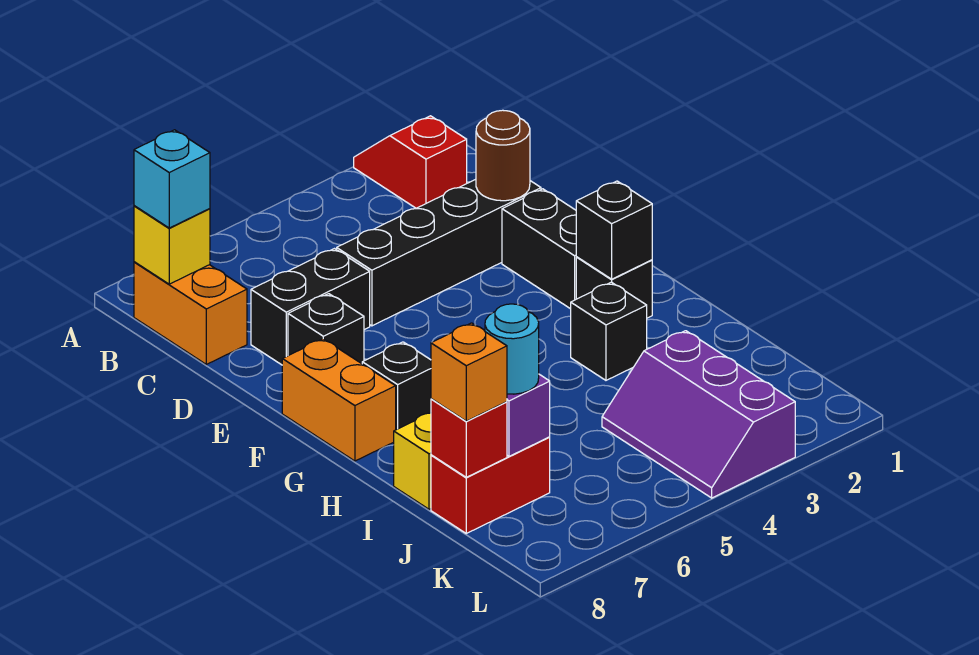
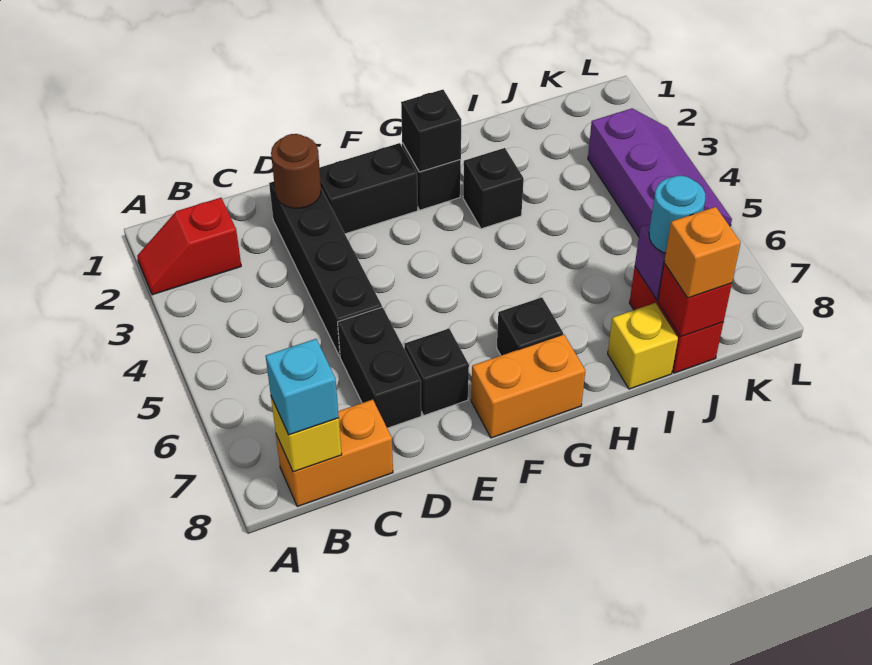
purple slope J3:L4 level 1 top 3 -> purple slope K3:L5 level 1 top K

